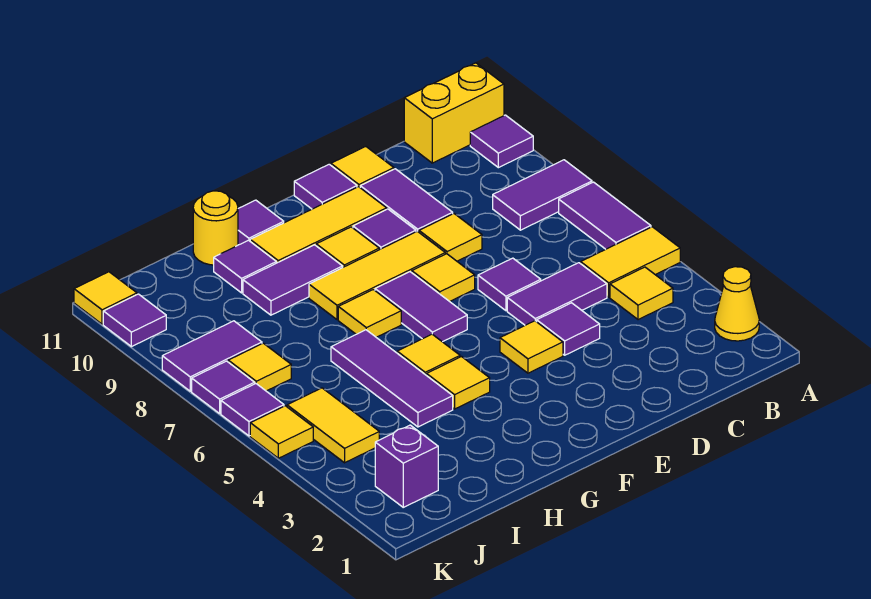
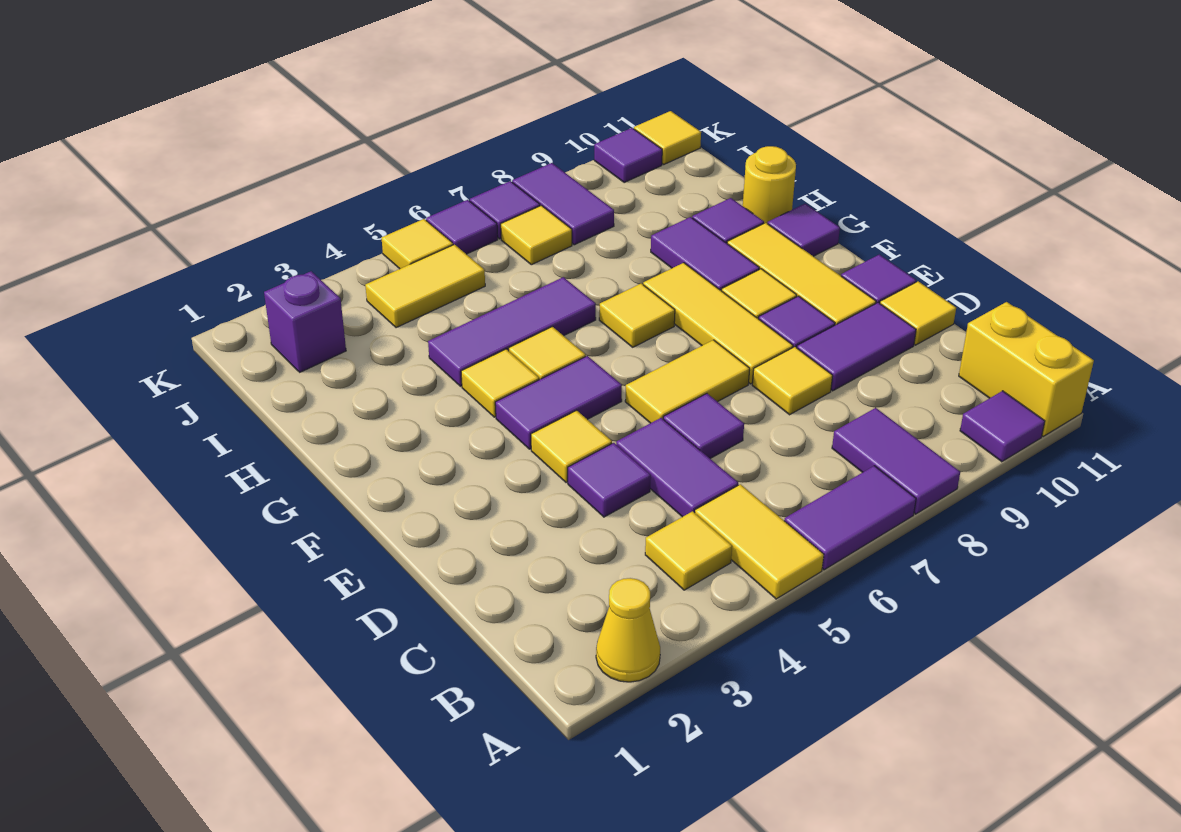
yellow tile E7 level 1 -> yellow tile E6:E7 level 1
purple tile F6:F7 level 1 -> purple tile F4:F5 level 1

